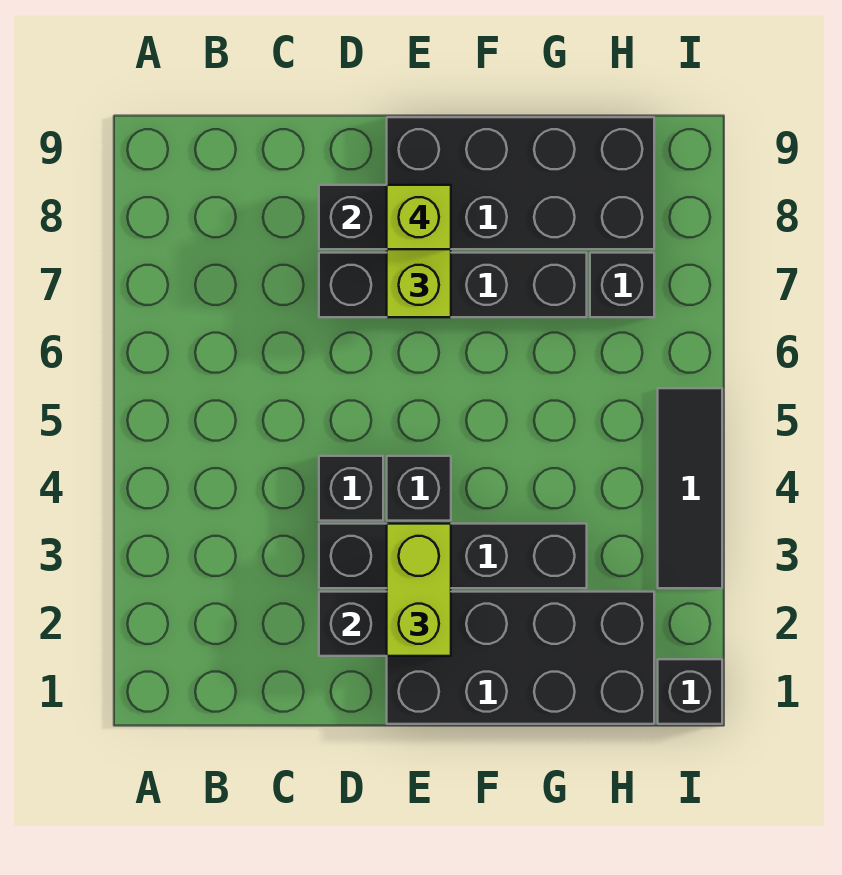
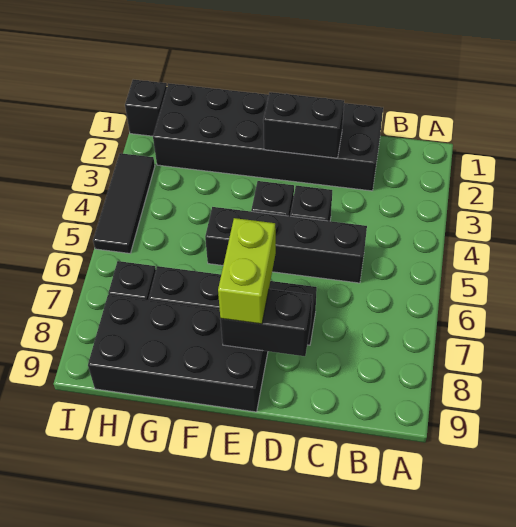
black brick D3:G3 level 1 -> black brick C5:F5 level 1
black brick E1:H2 level 1 -> black brick C1:H2 level 1
lime brick E2:E3 level 3 -> none
lime brick E8 level 4 -> none

